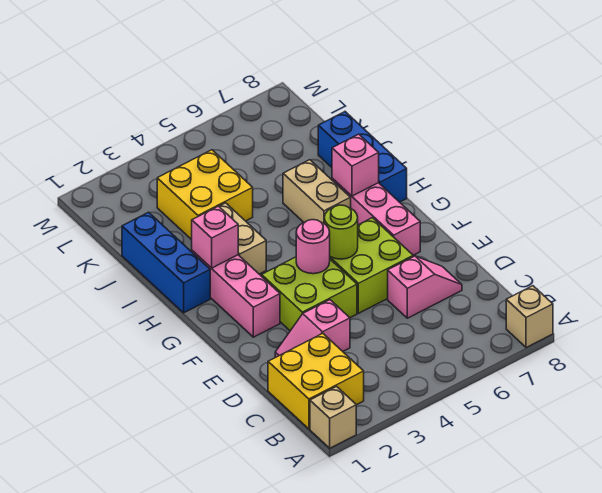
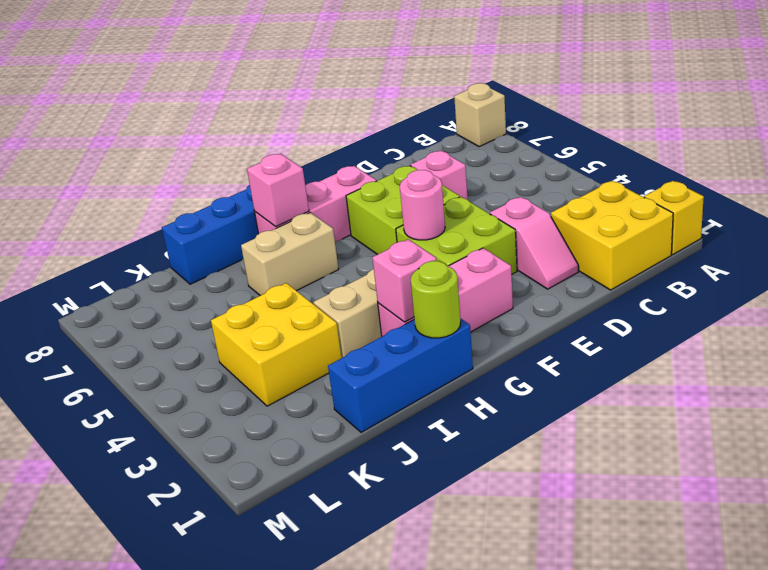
tan brick A1 level 1 -> yellow brick A1 level 1
lime round brick F5 level 2 -> lime round brick H1 level 2

